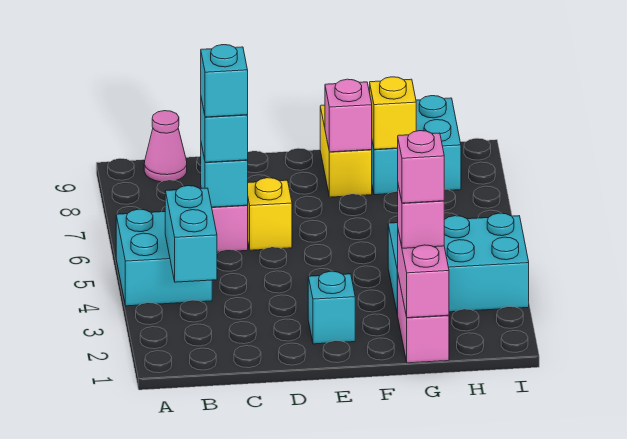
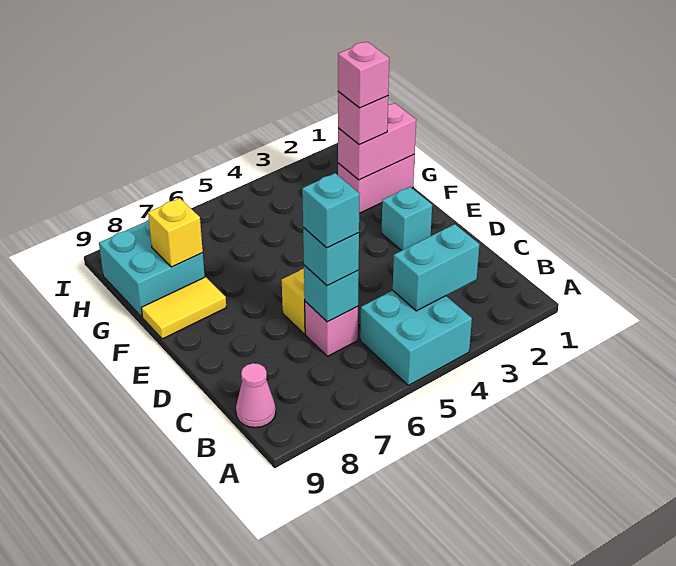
yellow brick F8:F9 level 1 -> yellow tile F8:F9 level 1
pink brick F8 level 2 -> none
cyan brick G3:I4 level 1 -> none

